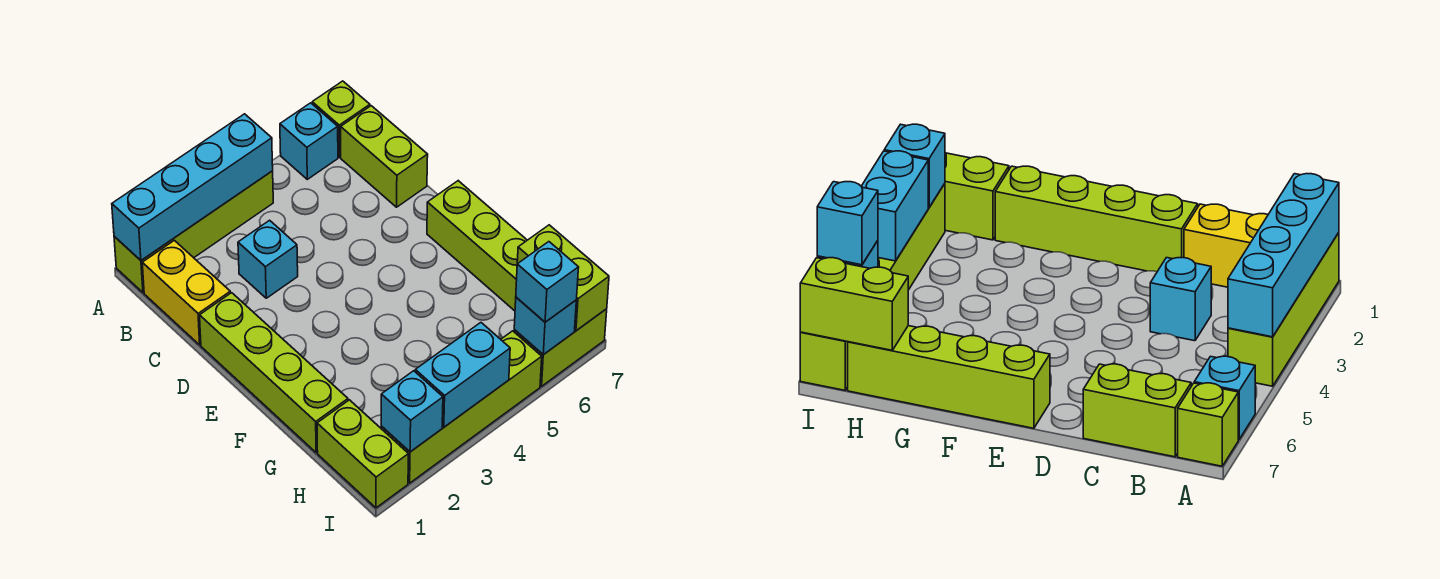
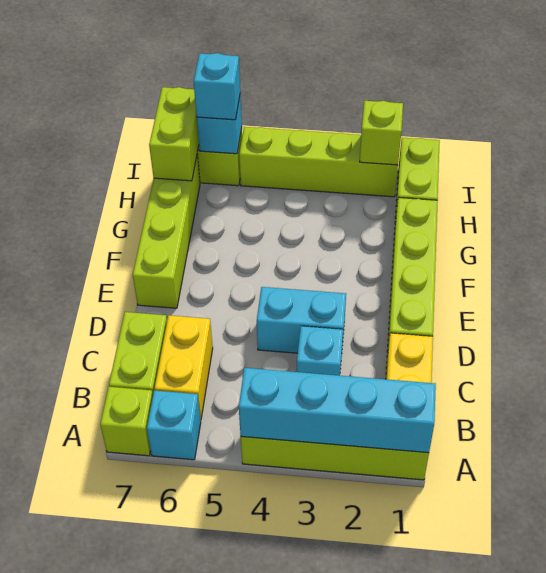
none -> yellow brick B6:C6 level 1
cyan brick I2 level 2 -> lime brick I2 level 2
cyan brick I3:I4 level 2 -> cyan brick D3:D4 level 1

